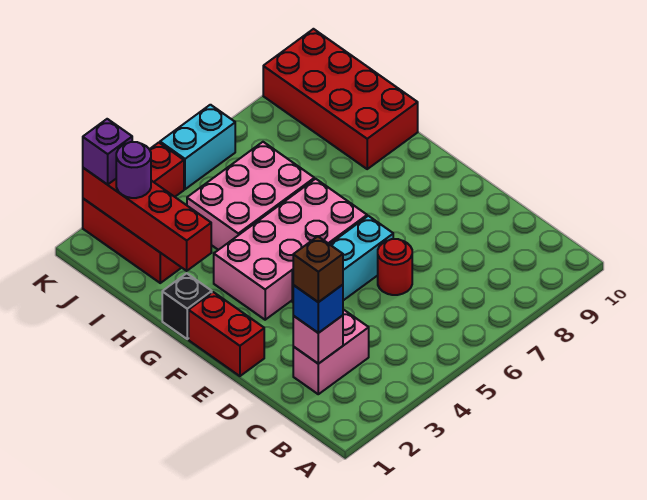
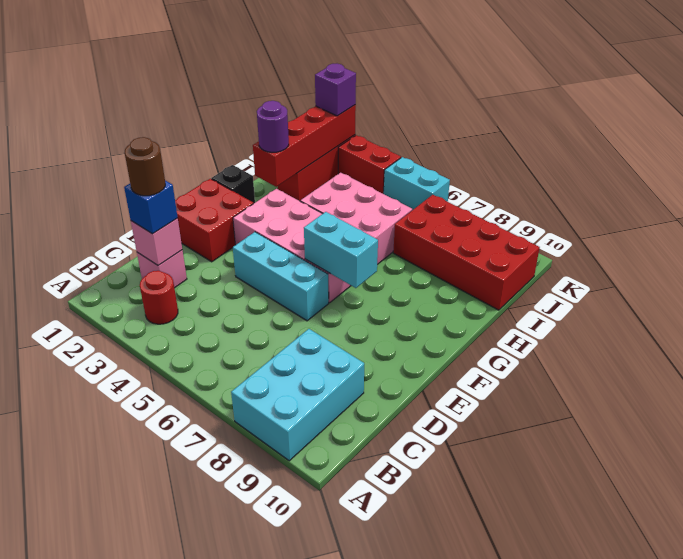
none -> cyan brick A8:C9 level 1
pink brick C2:C3 level 1 -> pink brick C2 level 1
brown brick C2 level 4 -> brown round brick C2 level 4
red round brick D6 level 1 -> red round brick B3 level 1
red brick E1:F1 level 1 -> red brick E1:F2 level 1
none -> cyan brick F6:F7 level 2
red brick H9:K10 level 1 -> red brick I7:J10 level 1
purple round brick J2 level 3 -> purple round brick H2 level 3

